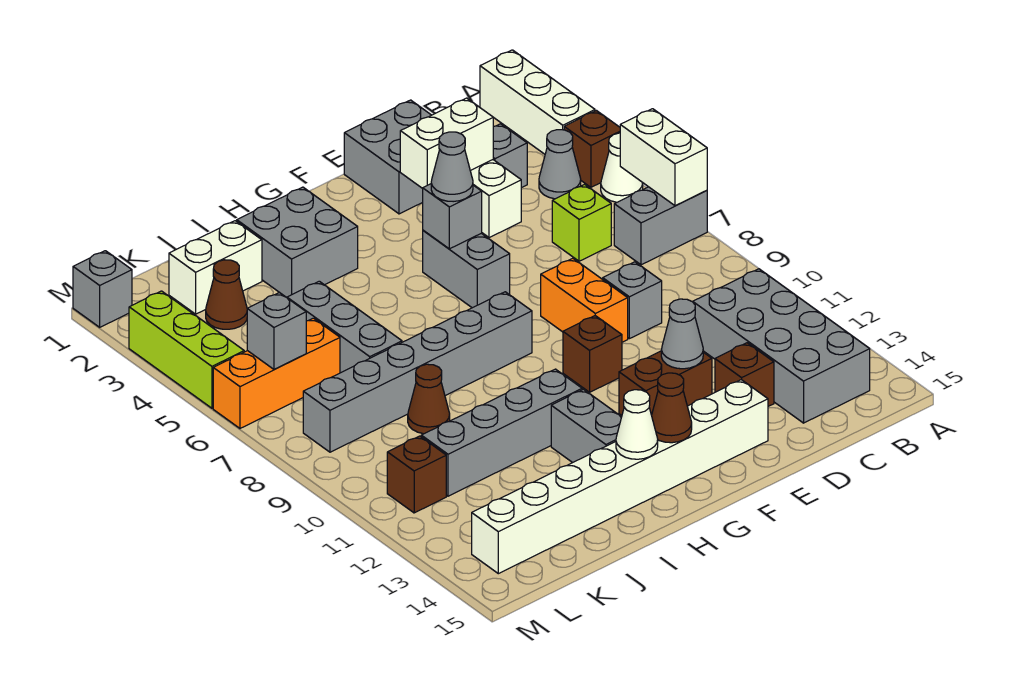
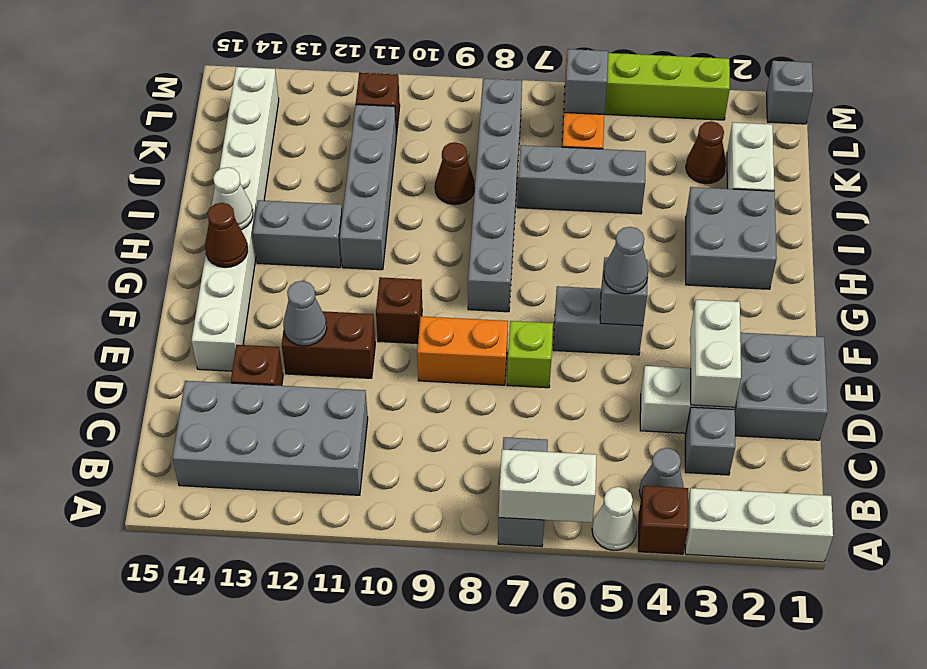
lime brick C6 level 1 -> lime brick E7 level 1
grey brick D9 level 1 -> none
brown brick E12:F12 level 1 -> brown brick E11:E12 level 1

